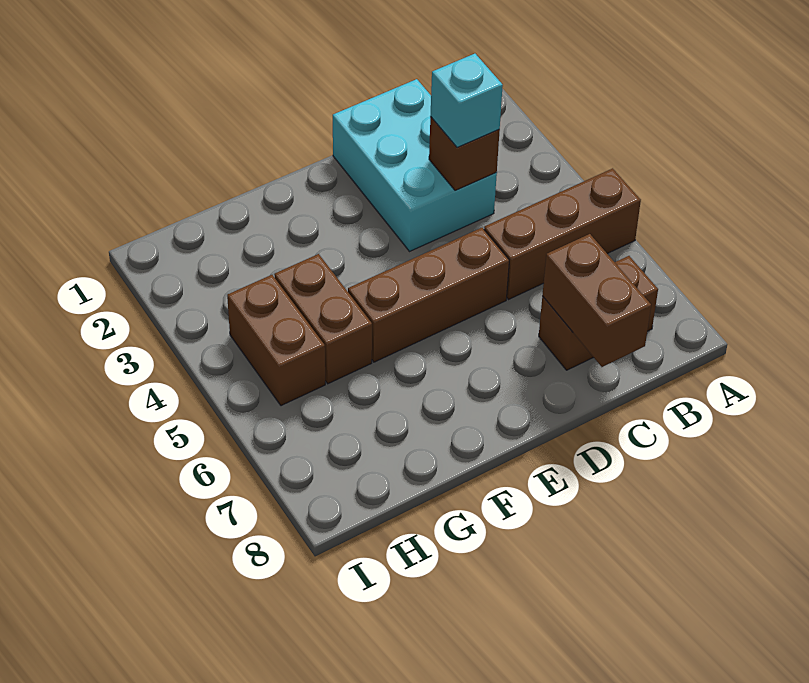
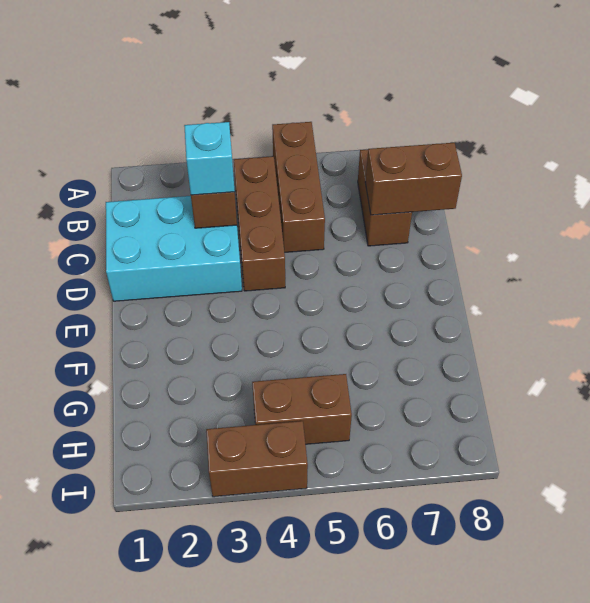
brown brick D5:F5 level 1 -> brown brick B4:D4 level 1
brown brick G4:G5 level 1 -> brown brick I3:I4 level 1

